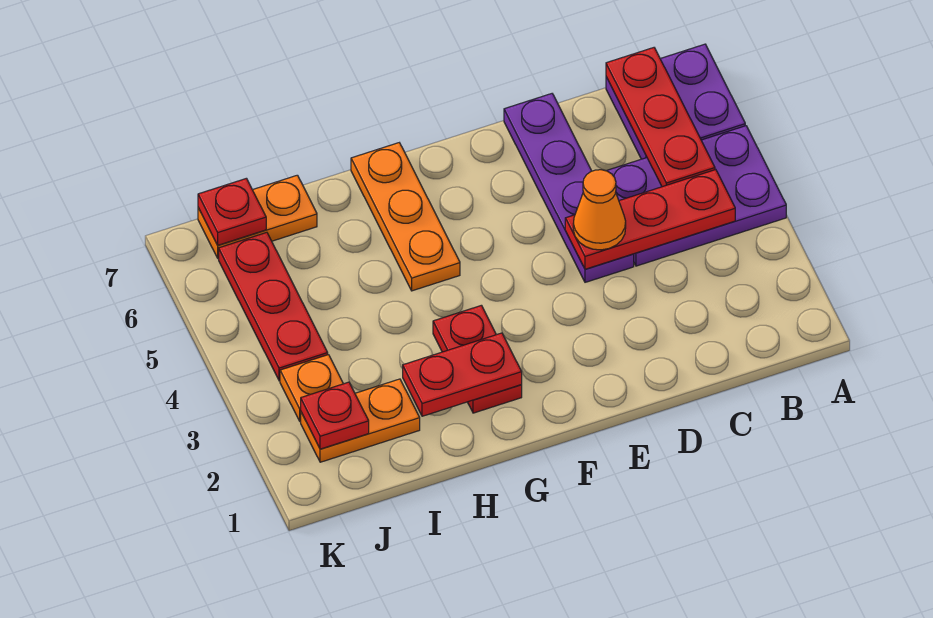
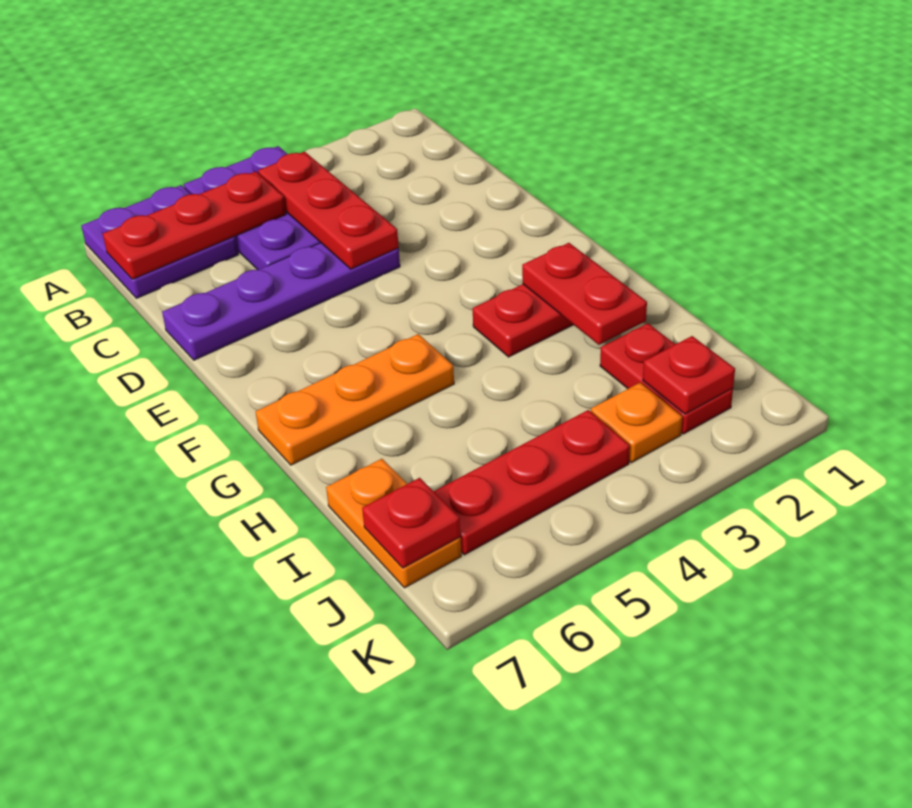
orange cone D4 level 3 -> none
orange plate I2:J2 level 1 -> red plate I2:J2 level 1

